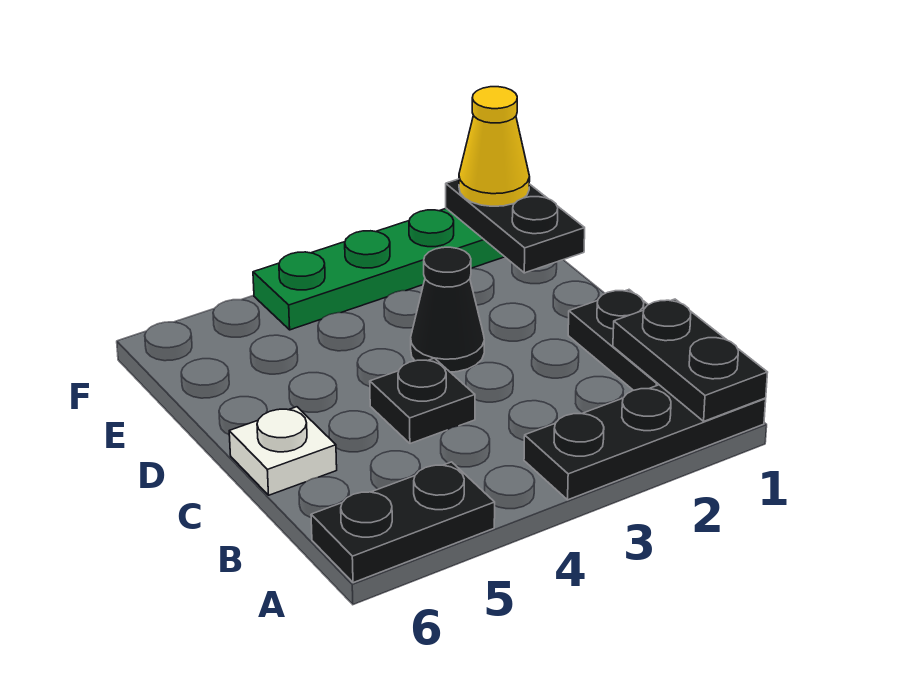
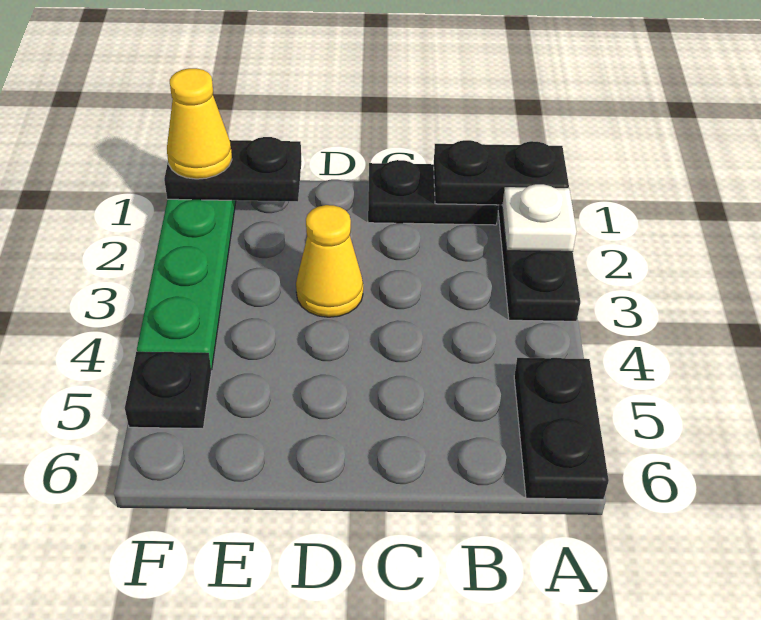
black plate C4 level 1 -> black plate F5 level 1
white plate C6 level 1 -> white plate A2 level 2
black cone D3 level 1 -> yellow cone D3 level 1

